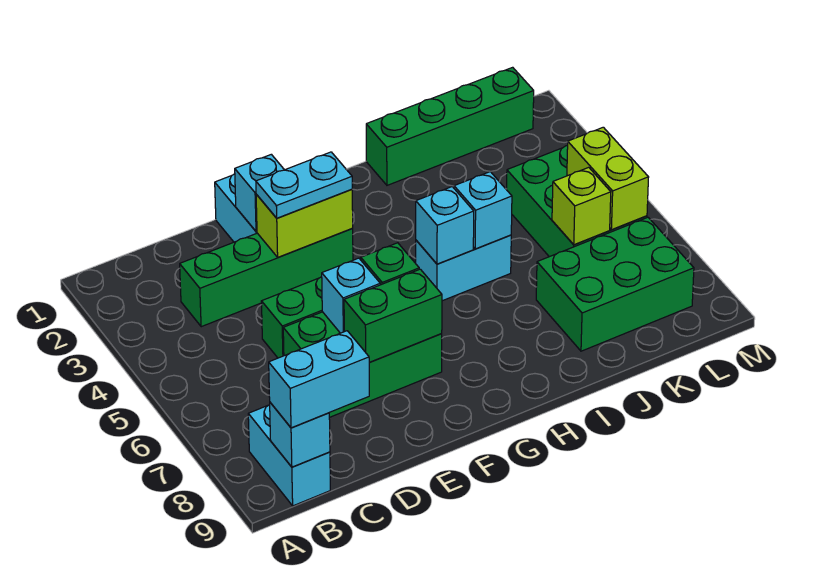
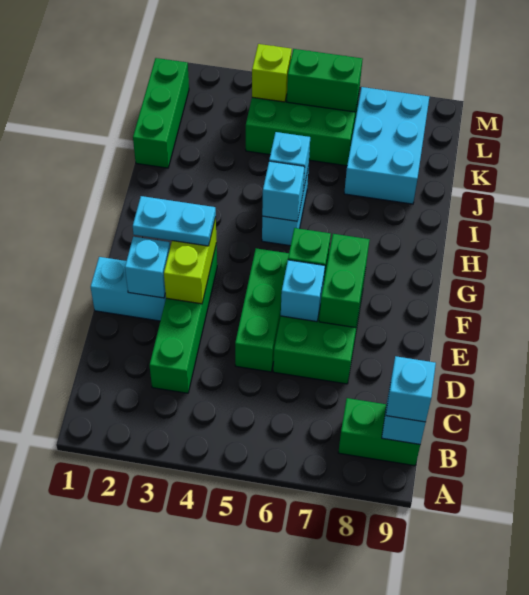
cyan brick B8:B9 level 1 -> green brick B8:B9 level 1
cyan brick B9:C9 level 3 -> cyan brick B9 level 3
cyan plate E3:F3 level 3 -> cyan plate F2:F3 level 3
green brick I1:L1 level 1 -> green brick J1:L1 level 1
green brick J7:L8 level 1 -> cyan brick J7:L8 level 1
lime brick K6 level 2 -> lime brick L4 level 2
lime brick L5:L6 level 2 -> green brick L5:L6 level 2

